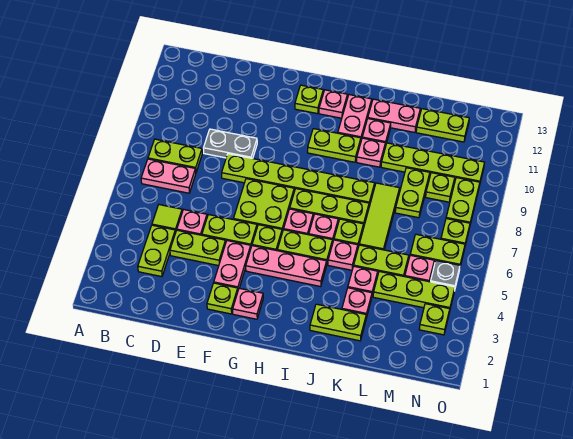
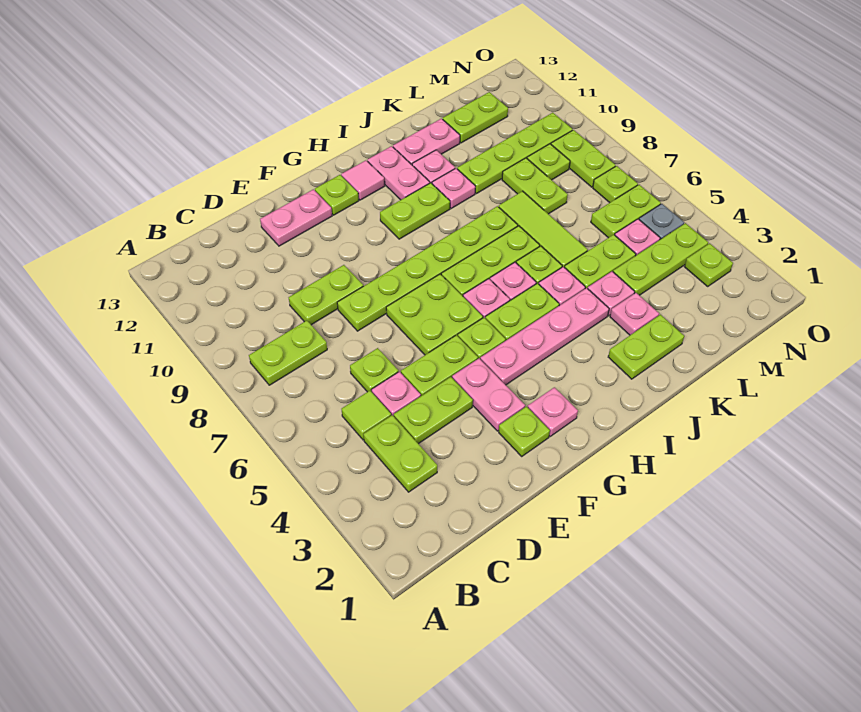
pink plate B7:C7 level 1 -> pink plate E12:F12 level 1
none -> lime plate D6 level 1
grey plate D9:E9 level 1 -> lime plate D9:E9 level 1
pink plate G4:I4 level 1 -> pink plate G4:J4 level 1
pink plate H12 level 1 -> pink tile H12 level 1

